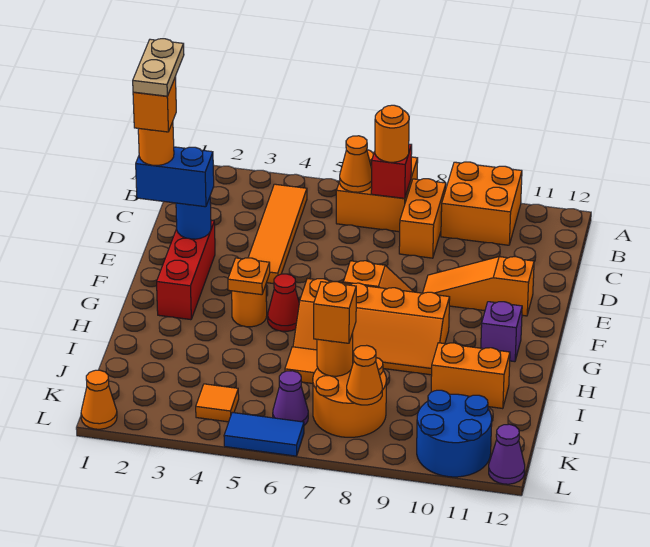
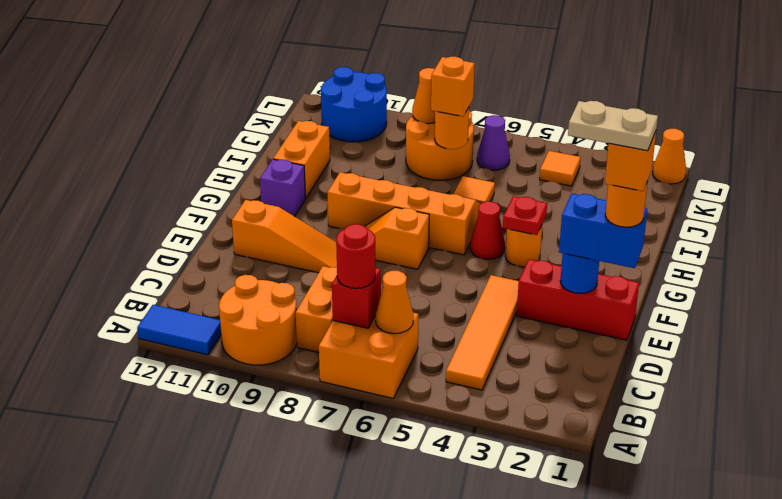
orange brick A9:B10 level 1 -> orange round brick A9:B10 level 1
orange round brick B7 level 3 -> red round brick B7 level 3
tan plate D1:E1 level 6 -> tan plate E1:E2 level 6
red brick E2:G2 level 1 -> red brick E1:E3 level 1
orange plate G4 level 2 -> red plate G4 level 2
orange brick I10:I11 level 1 -> orange brick H11:I11 level 1
blue tile L5:L6 level 1 -> blue tile A11:A12 level 1
purple cone L12 level 1 -> none

